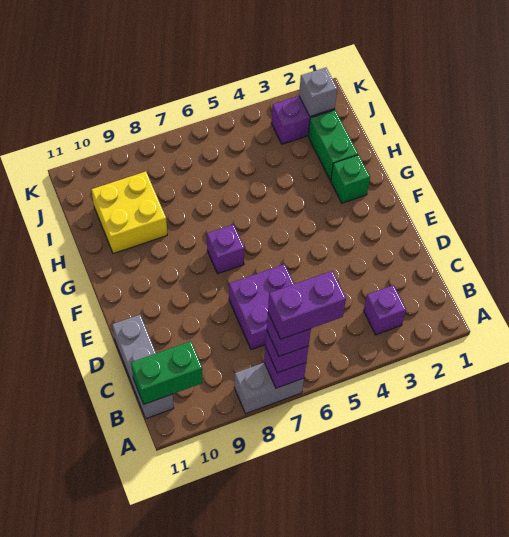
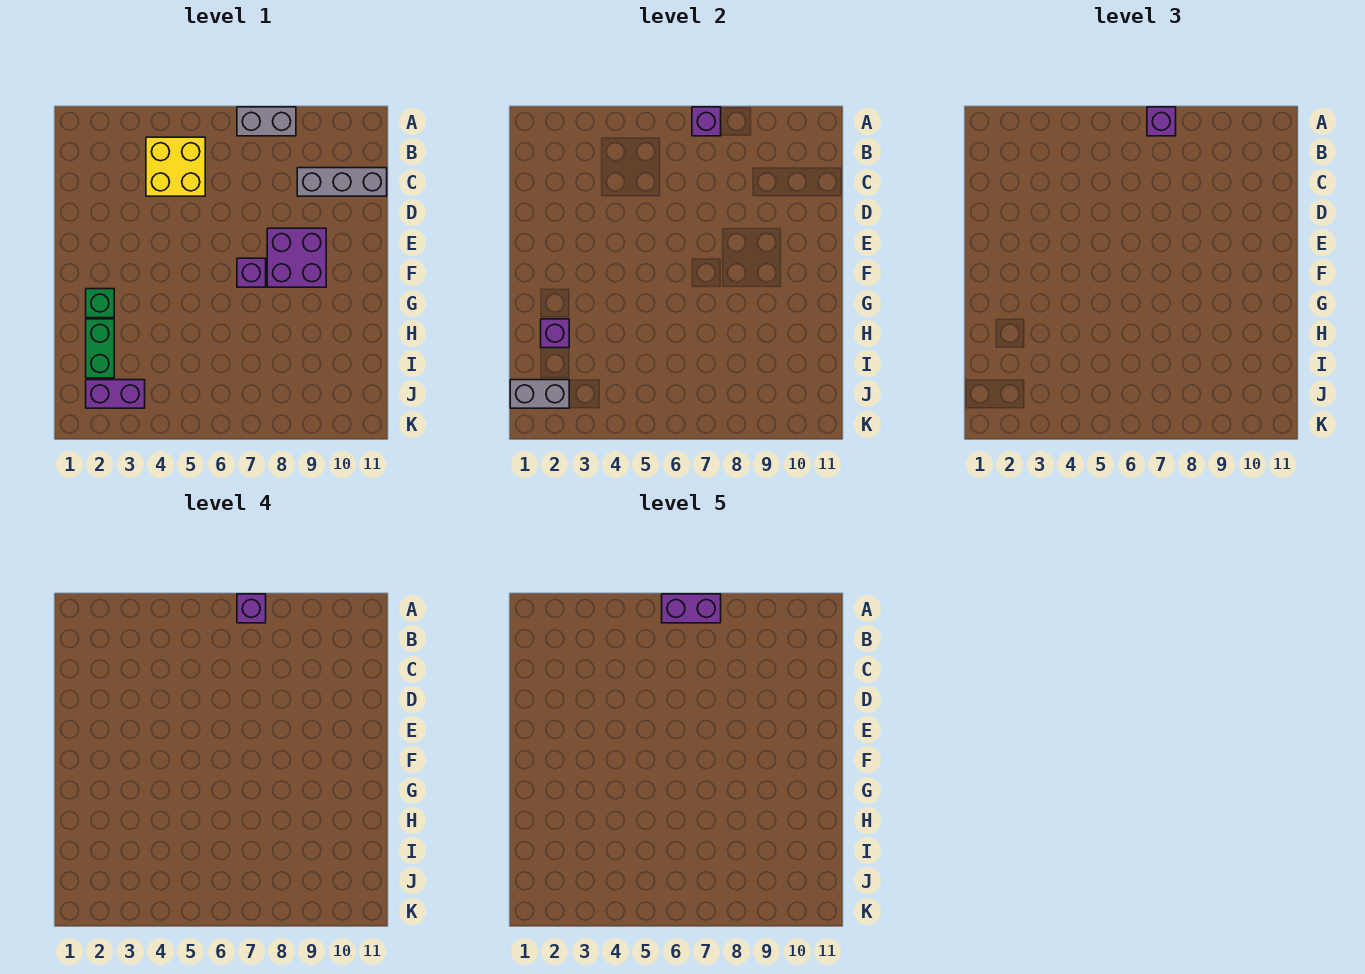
purple brick B3 level 1 -> purple brick H2 level 2
green brick B10:B11 level 2 -> none
grey brick B11:D11 level 1 -> grey brick C9:C11 level 1
purple brick C6:D7 level 1 -> purple brick E8:F9 level 1
yellow brick H9:I10 level 1 -> yellow brick B4:C5 level 1
grey brick J2 level 2 -> grey brick J1:J2 level 2

